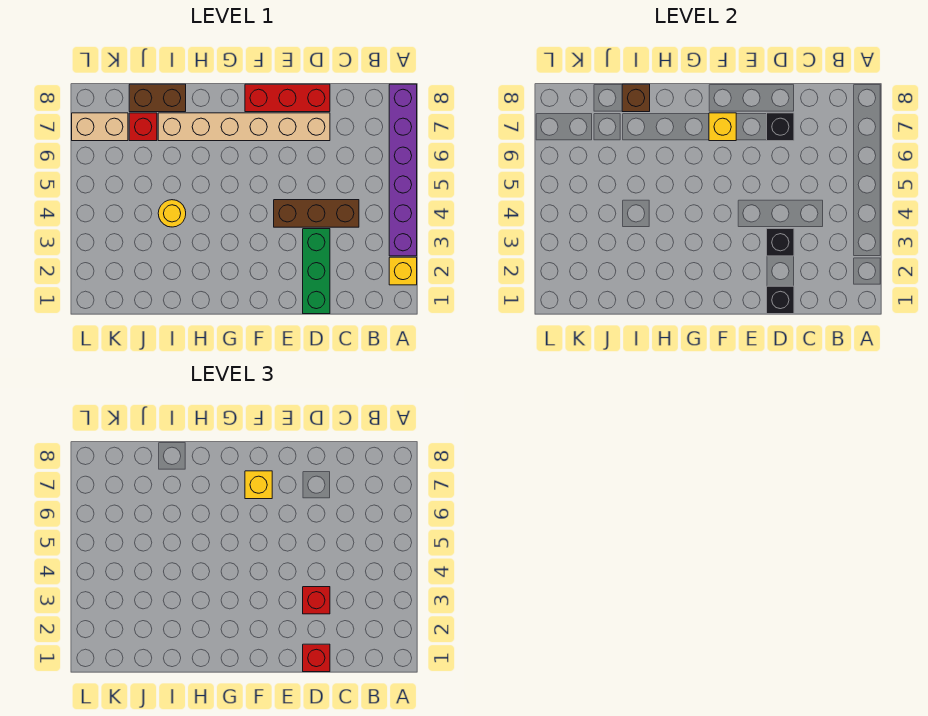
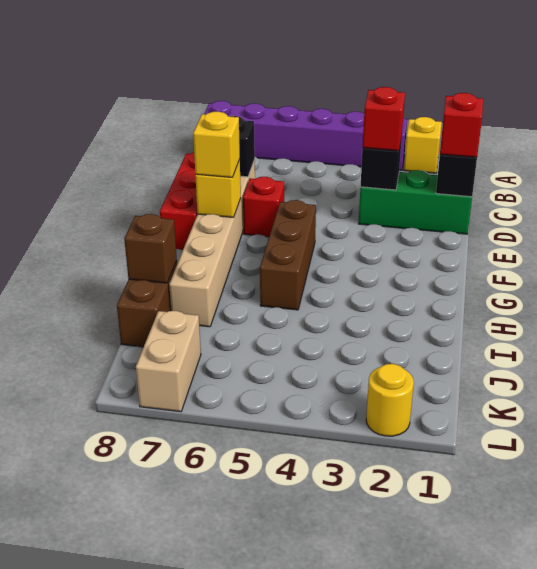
brown brick C4:E4 level 1 -> brown brick F5:H5 level 1
yellow round brick I4 level 1 -> yellow round brick L2 level 1
red brick J7 level 1 -> red brick E6 level 1

